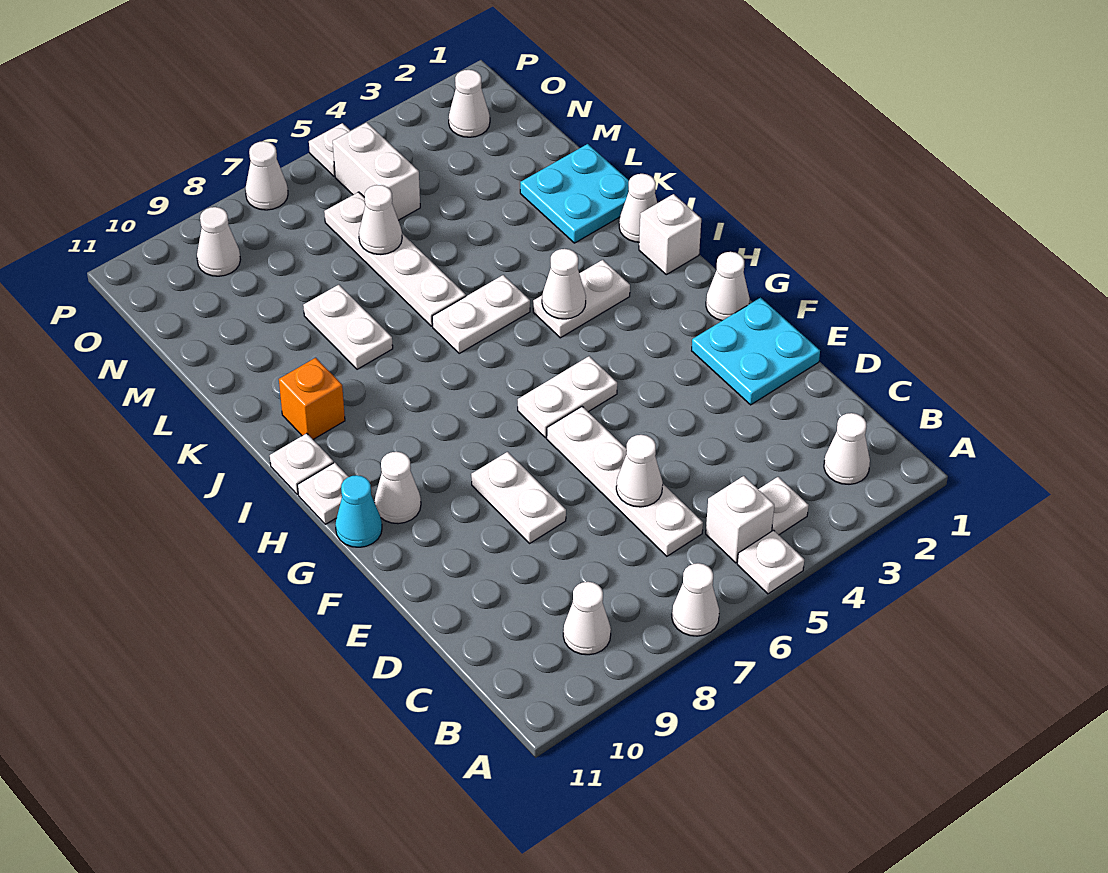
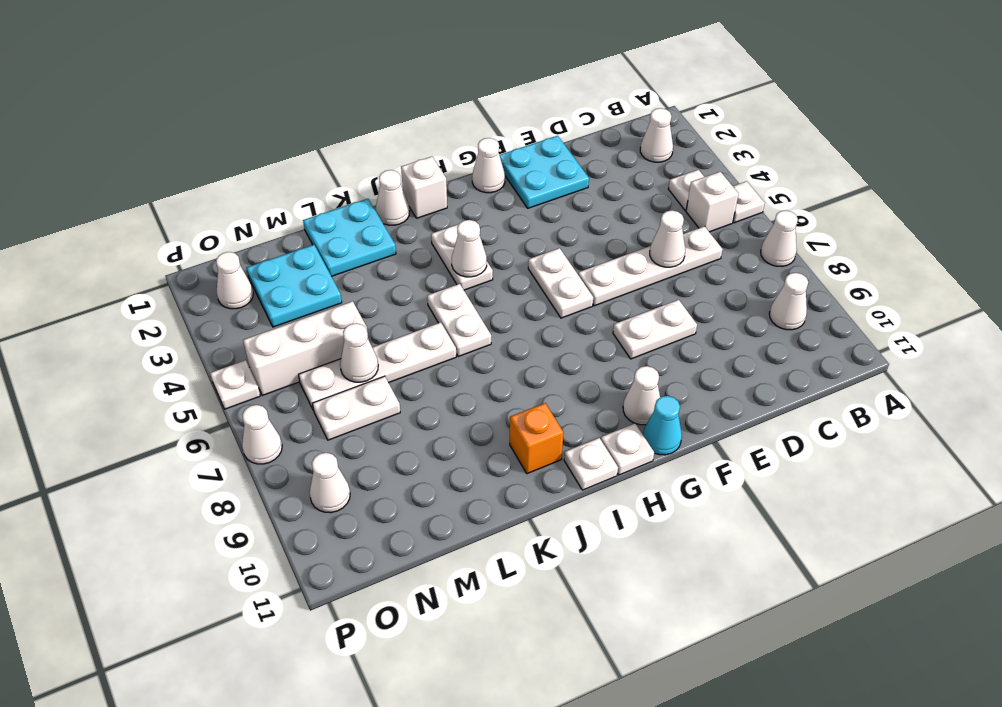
white plate K8:L8 level 1 -> white plate M7:N7 level 1
none -> cyan plate M2:N3 level 1
white brick N5:O5 level 1 -> white brick M5:O5 level 1

